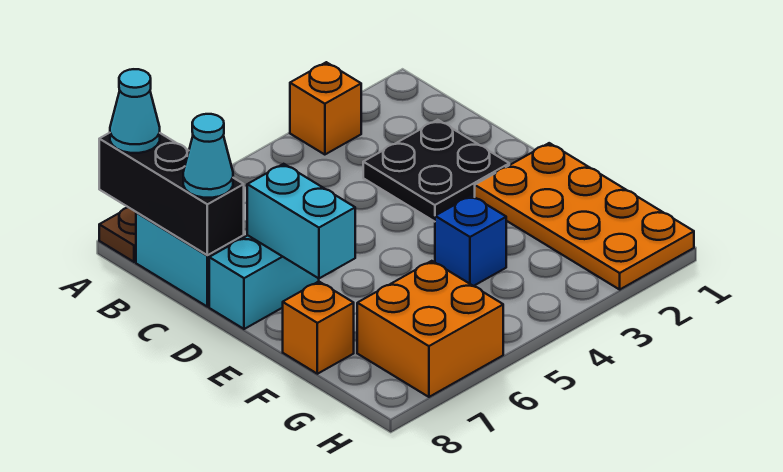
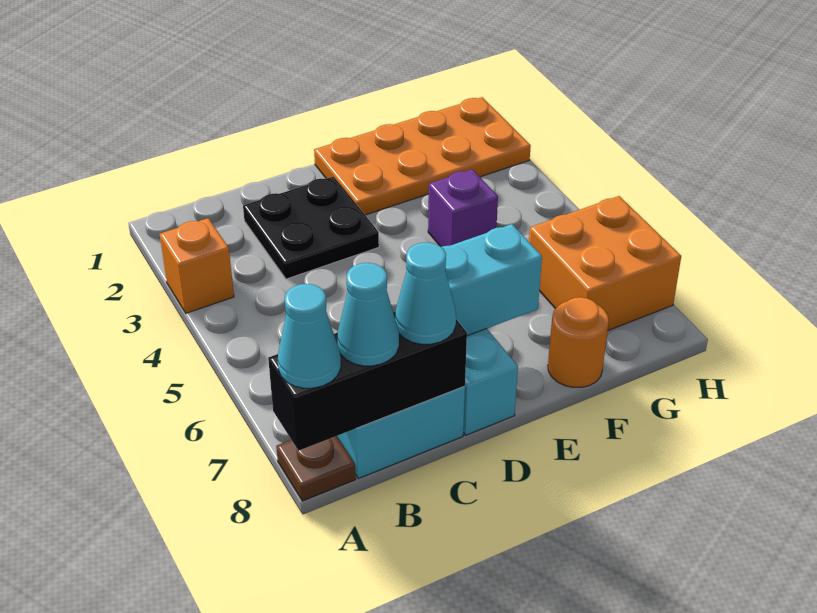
none -> cyan cone B8 level 3
blue brick F4 level 1 -> purple brick F4 level 1
orange brick F8 level 1 -> orange round brick F8 level 1

